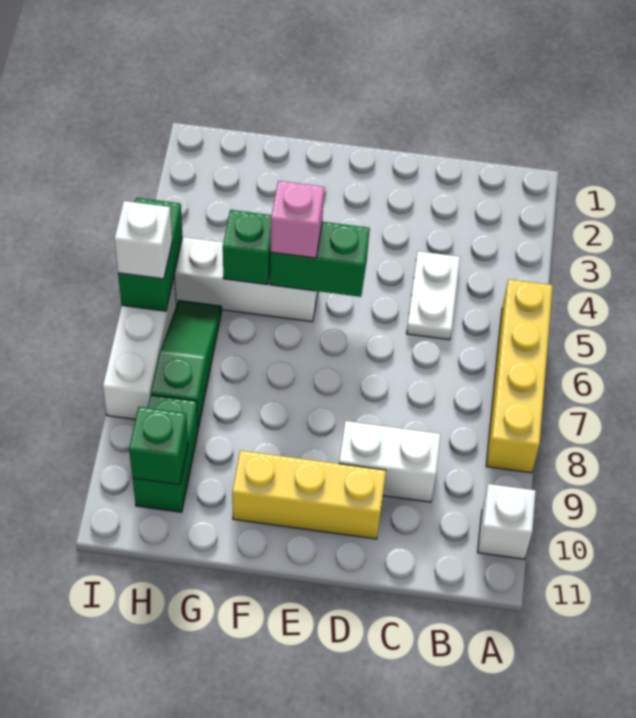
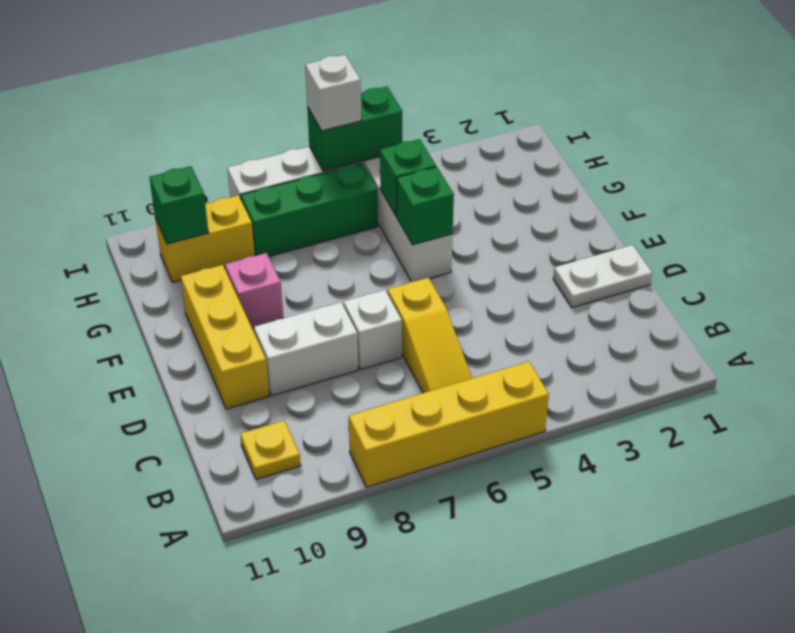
white brick A10 level 1 -> white brick D7 level 1
none -> yellow slope B6:D6 level 1 top D
none -> yellow plate B10 level 1
white plate C4:C5 level 1 -> white plate D1:D2 level 1
white brick C9:D9 level 1 -> white brick D8:D9 level 1
green brick E5:F5 level 2 -> green brick F5 level 2
pink brick F5 level 3 -> pink brick F9 level 1
green slope H6:H8 level 1 top 8 -> green brick H6:H8 level 1
green brick H9:H10 level 1 -> yellow brick H9:H10 level 1

